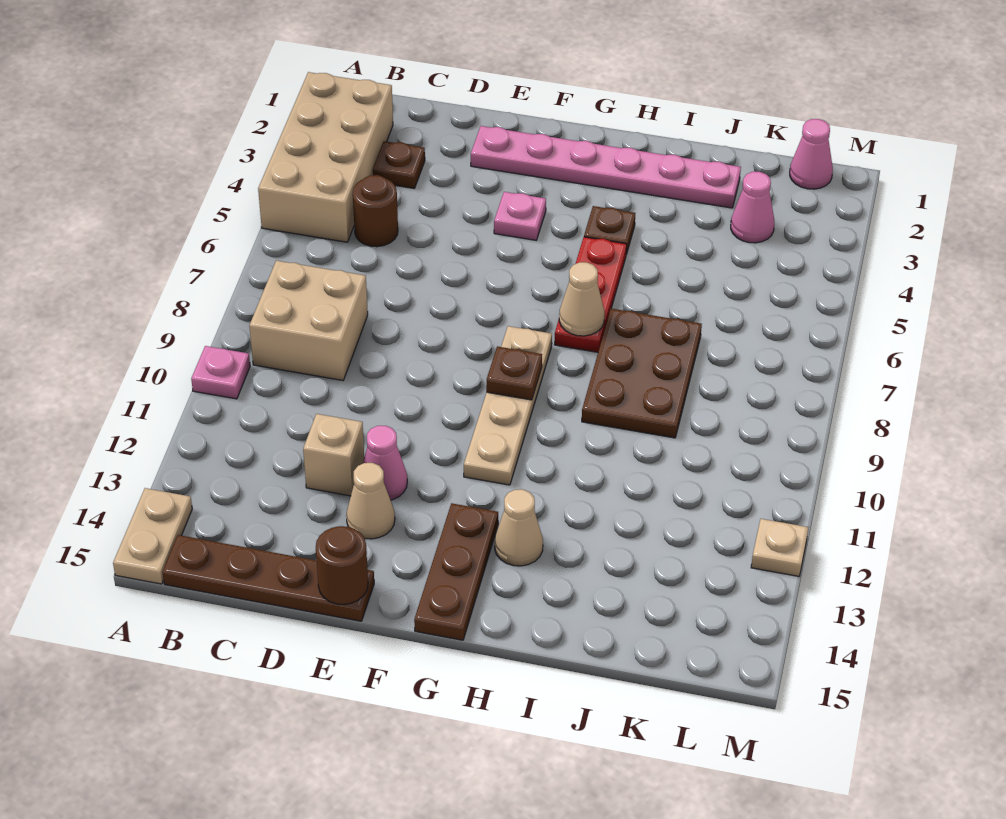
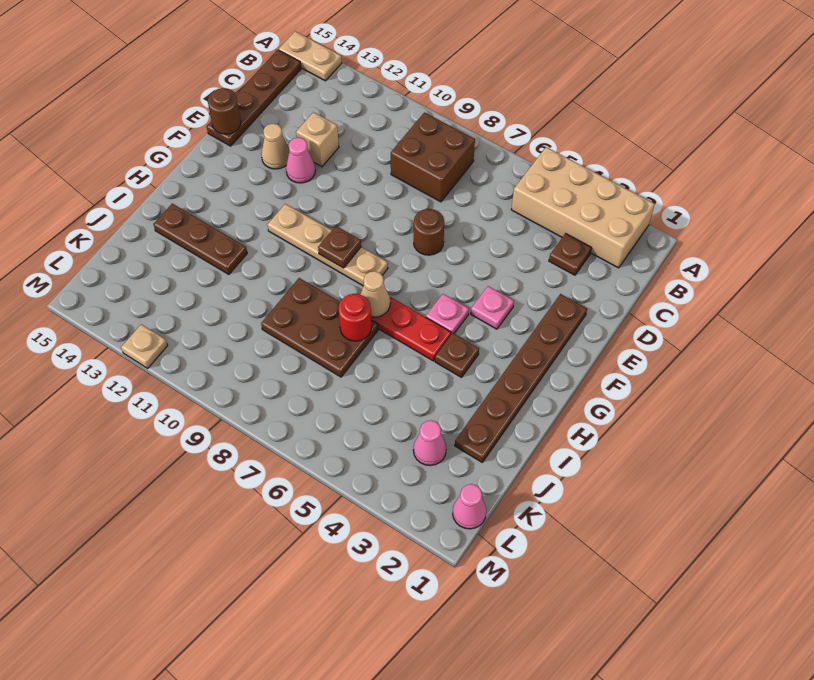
pink plate A10 level 1 -> pink plate G5 level 1
tan brick B8:C9 level 1 -> brown brick B8:C9 level 1
brown round brick C5 level 1 -> brown round brick E7 level 1
pink plate E2:J2 level 1 -> brown plate E2:J2 level 1
brown plate G13:G15 level 1 -> brown plate I12:I14 level 1
tan cone H13 level 1 -> none
none -> red round brick I7 level 2

